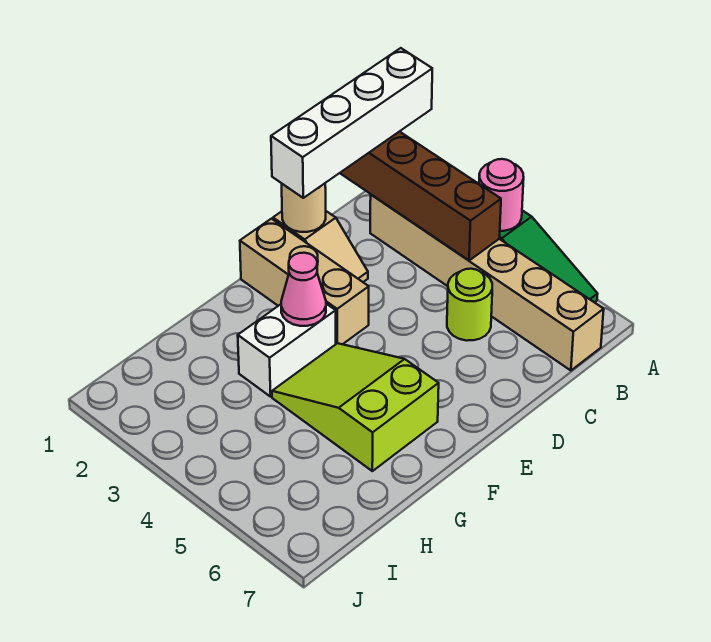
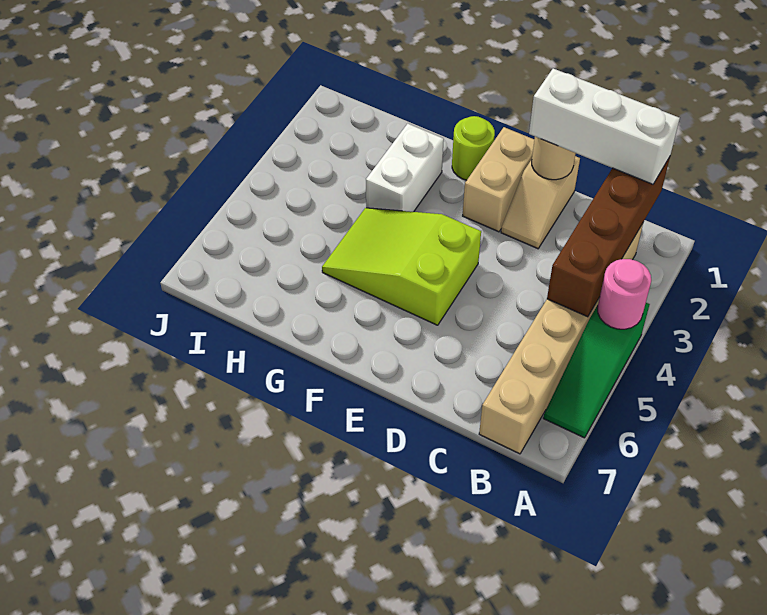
white brick A1:D1 level 3 -> white brick B1:D1 level 3
lime round brick C5 level 1 -> lime round brick F1 level 1
tan brick E1:E3 level 1 -> tan brick E1:E2 level 1
white brick F3:G3 level 1 -> white brick G2:G3 level 1
pink cone F3 level 2 -> none
lime slope F4:G6 level 1 top 6 -> lime slope E4:G5 level 1 top E

